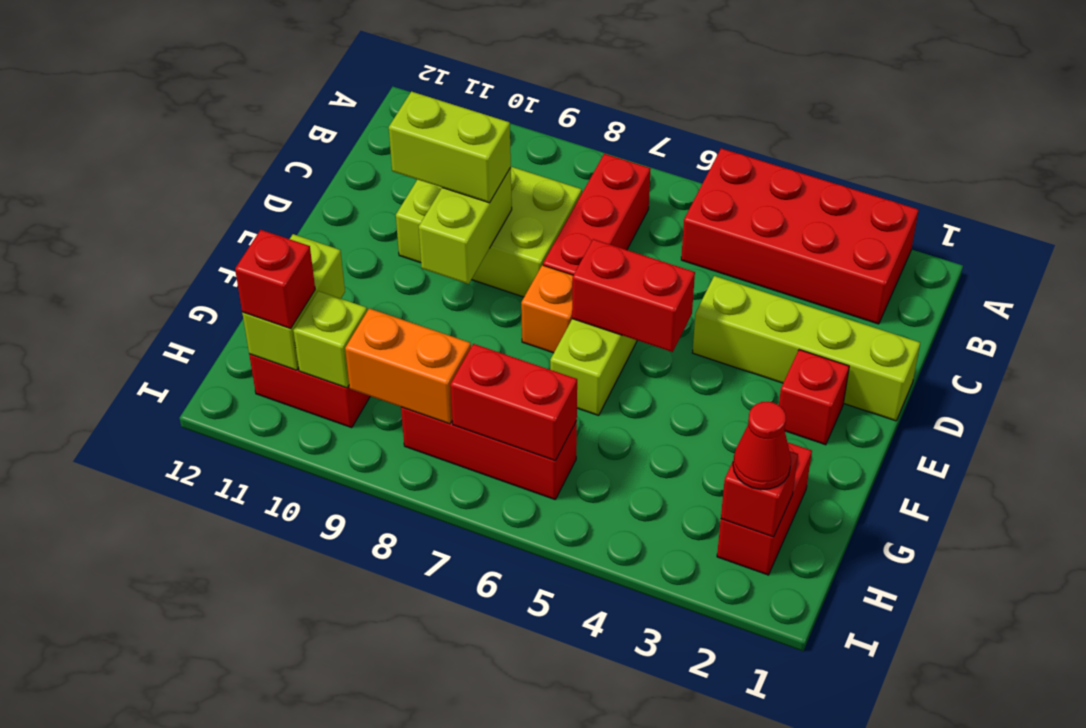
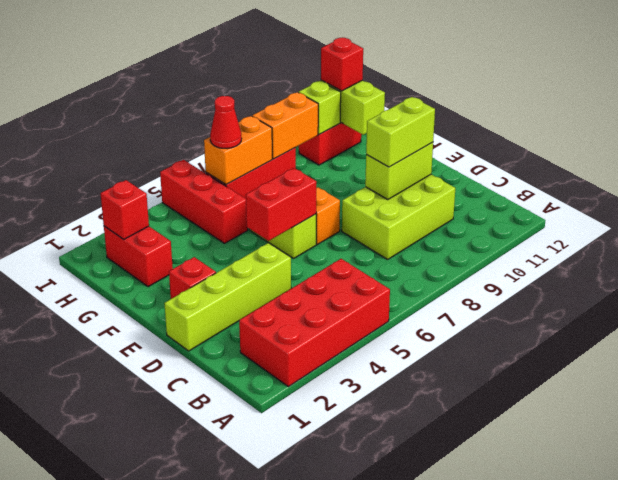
red brick B7:D7 level 1 -> red brick G5:I5 level 1
lime brick D9:E9 level 2 -> lime brick D9:D10 level 2
red cone H2 level 3 -> red cone H6 level 3
red brick H6:H7 level 2 -> orange brick H6:H7 level 2

